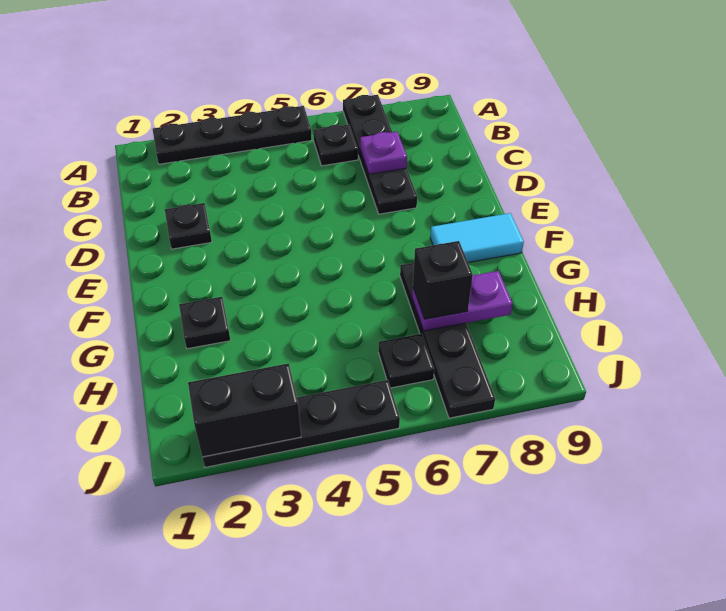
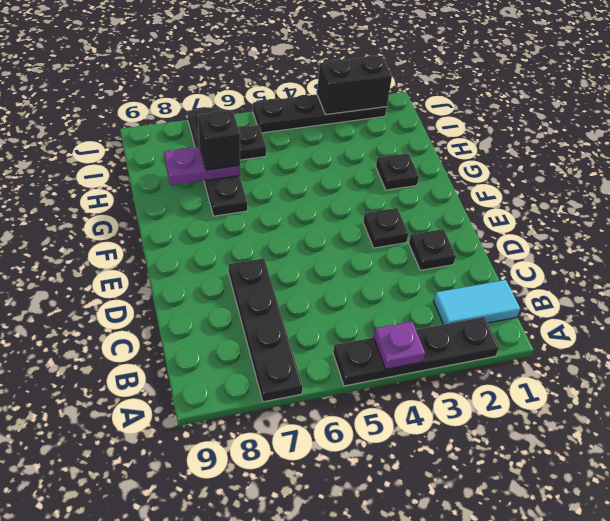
black plate B6 level 1 -> black plate E3 level 1
purple plate C7 level 2 -> purple plate A4 level 2
cyan tile F8:F9 level 1 -> cyan tile B1:B2 level 1

